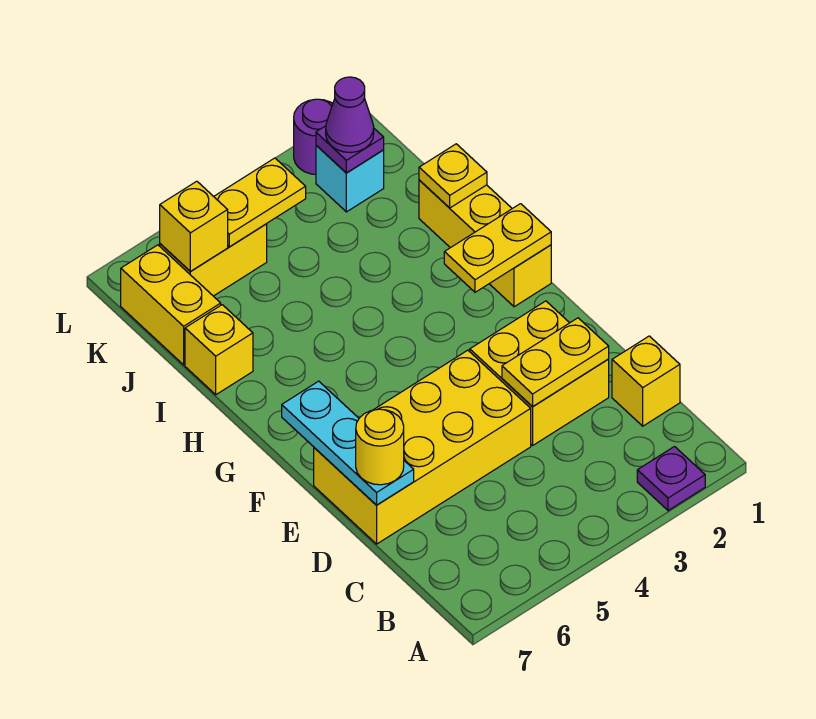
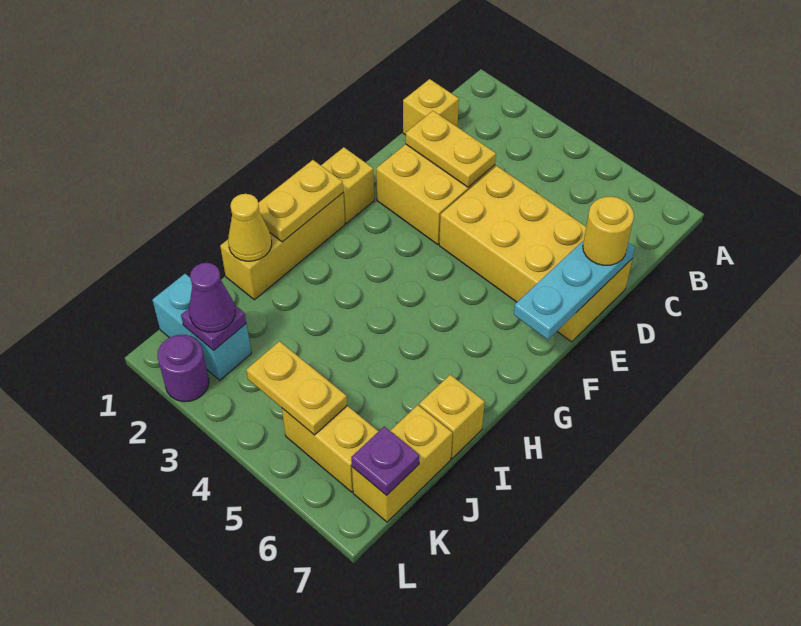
purple plate A2 level 1 -> purple plate K7 level 2
yellow plate G1:G2 level 2 -> yellow plate G1:H1 level 2
yellow plate I1 level 2 -> yellow cone I1 level 2
cyan brick K2 level 1 -> cyan brick K1:K2 level 1
yellow brick K6 level 2 -> yellow brick F1 level 1

